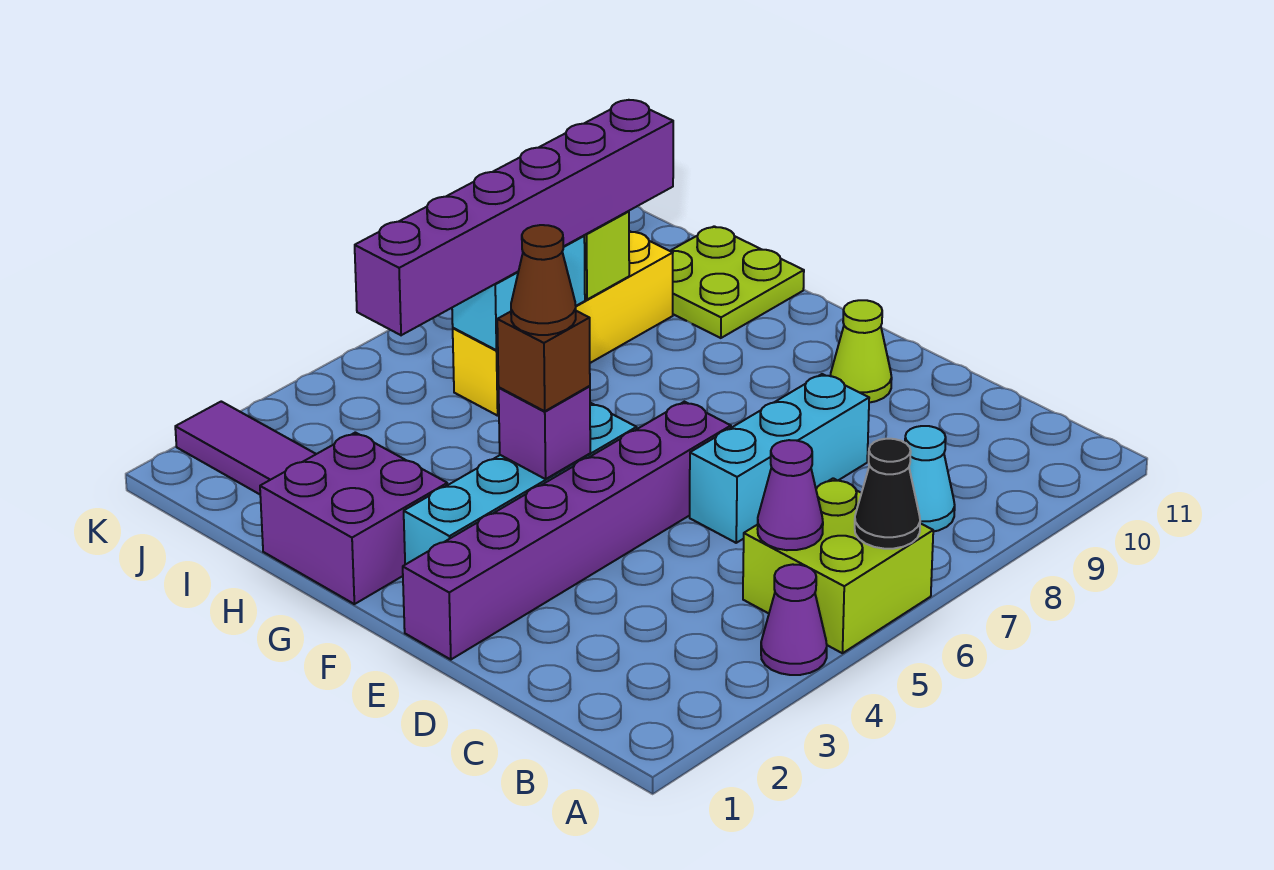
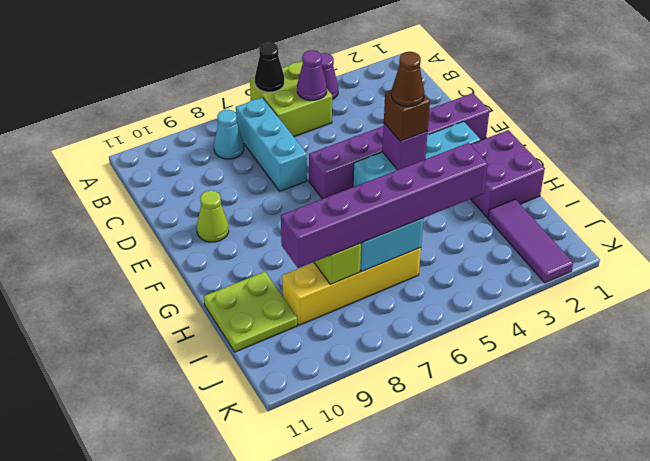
cyan brick D6:D8 level 1 -> cyan brick B7:D7 level 1

